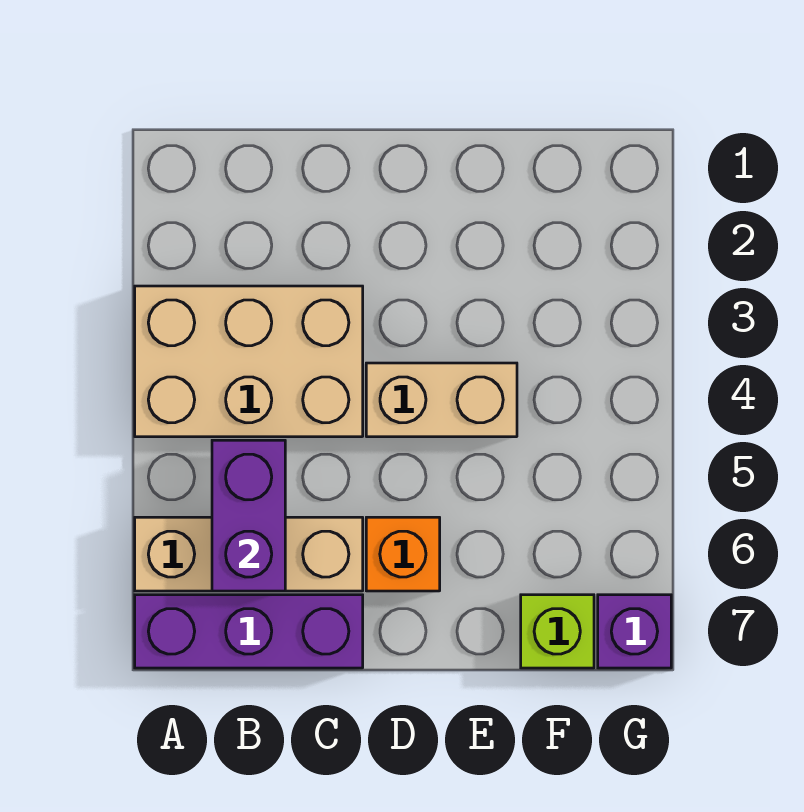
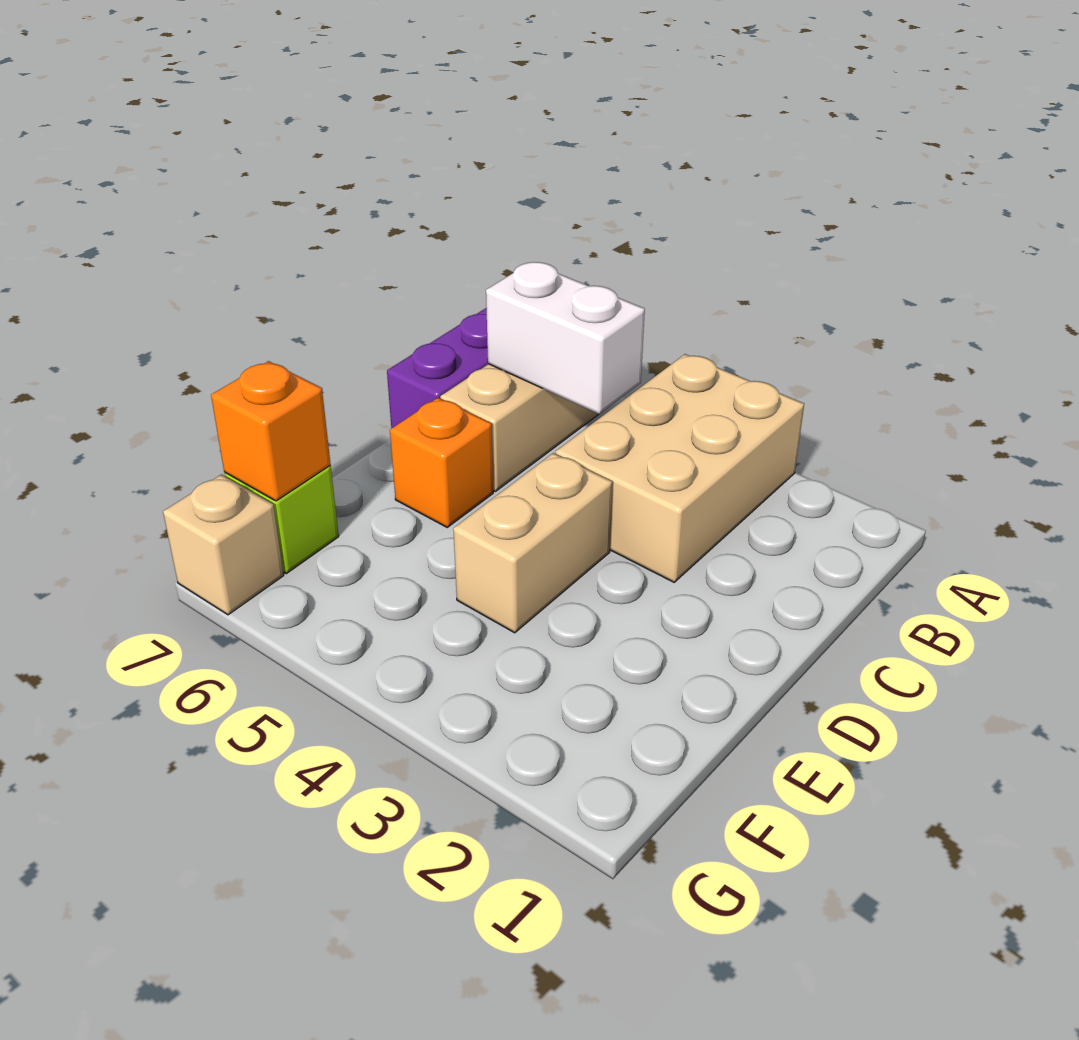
purple brick B5:B6 level 2 -> white brick B5:B6 level 2
none -> orange brick F7 level 2
purple brick G7 level 1 -> tan brick G7 level 1

